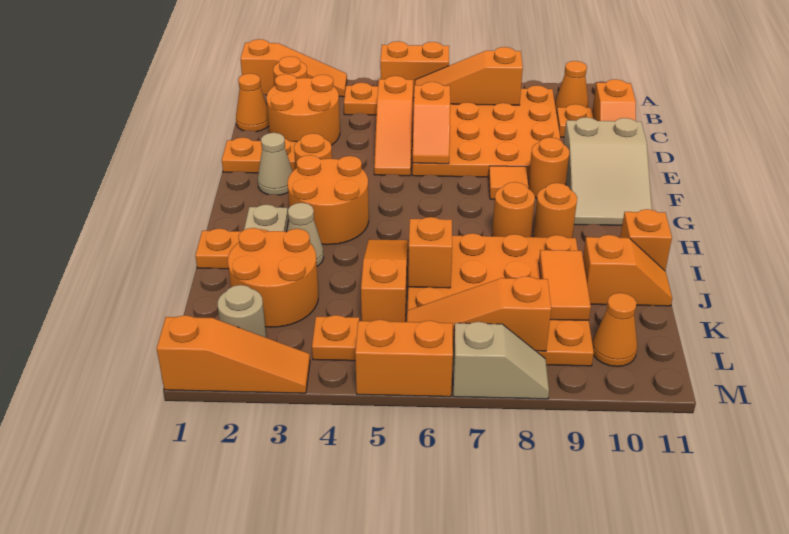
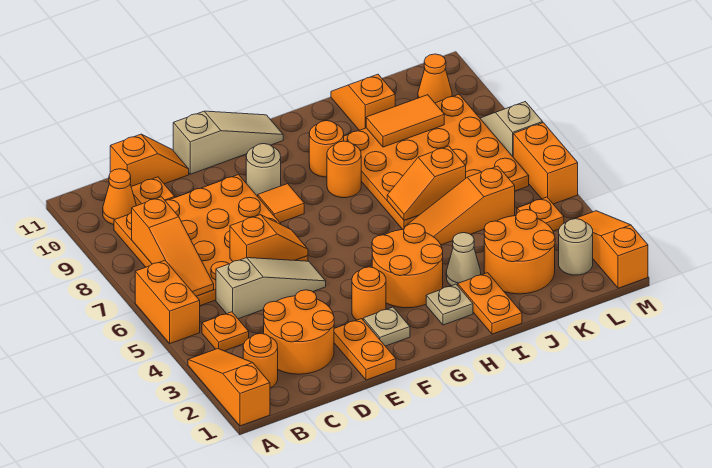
orange cone C1 level 1 -> none
orange slope C5:E5 level 1 top C -> tan slope C5:E5 level 1 top C
tan slope E10:G11 level 1 top E -> tan slope E11:G11 level 1 top E
tan cone F2 level 1 -> tan plate F2 level 1
orange round brick F9 level 1 -> tan round brick F9 level 1
orange brick I11 level 1 -> none
orange slope L6:L8 level 2 top 8 -> none

